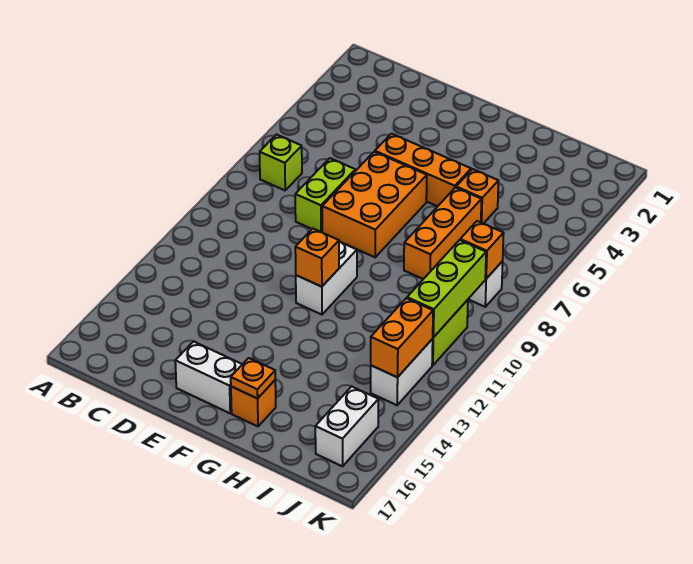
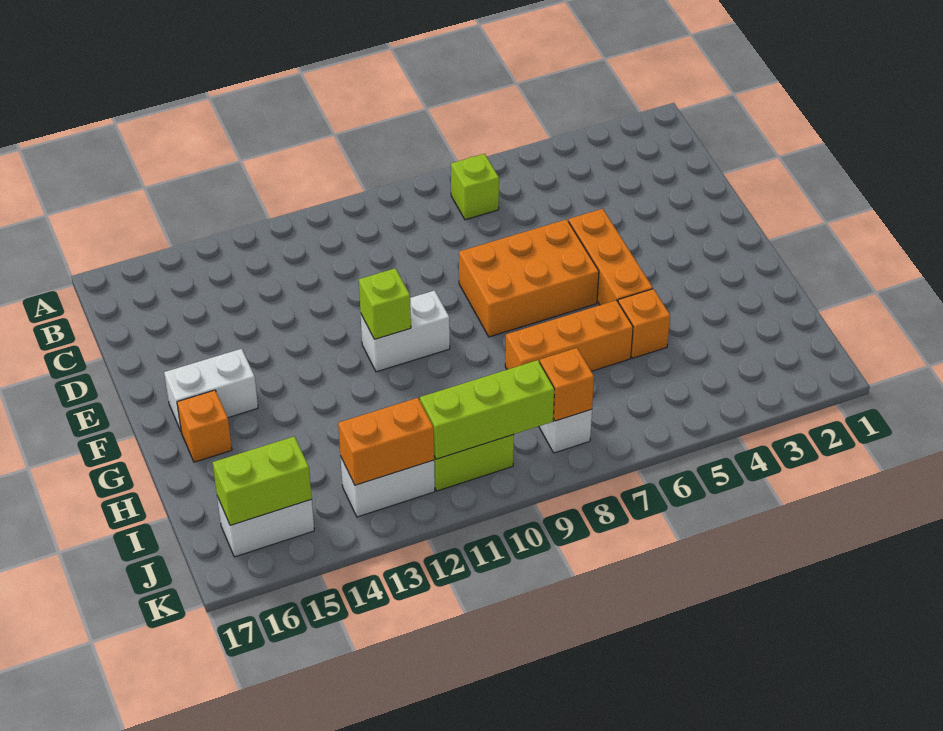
lime brick D7:D8 level 1 -> lime brick J15:J16 level 2
white brick E16:F16 level 1 -> white brick F15:F16 level 1
orange brick F11 level 2 -> lime brick F11 level 2
orange plate G16 level 2 -> none

